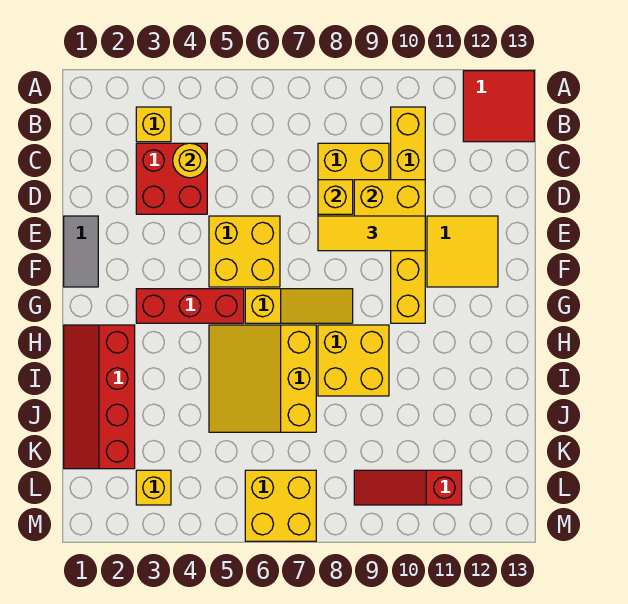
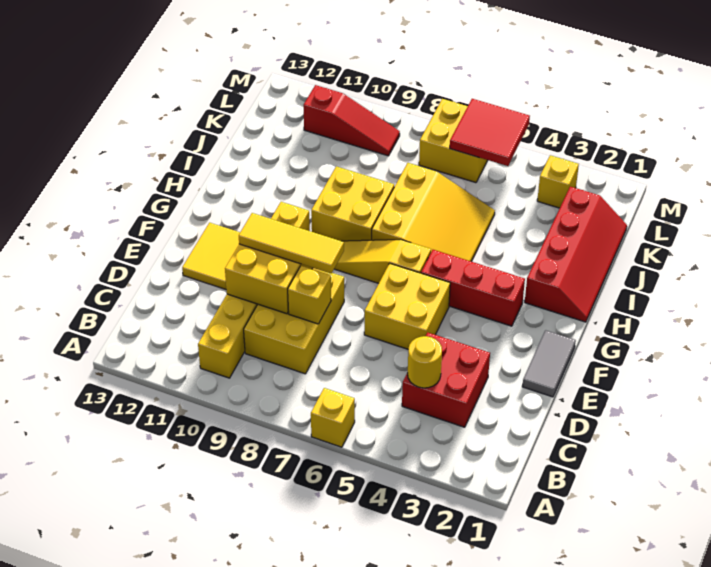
red tile A12:B13 level 1 -> red tile L5:M6 level 2
yellow brick B3 level 1 -> yellow brick A6 level 1

